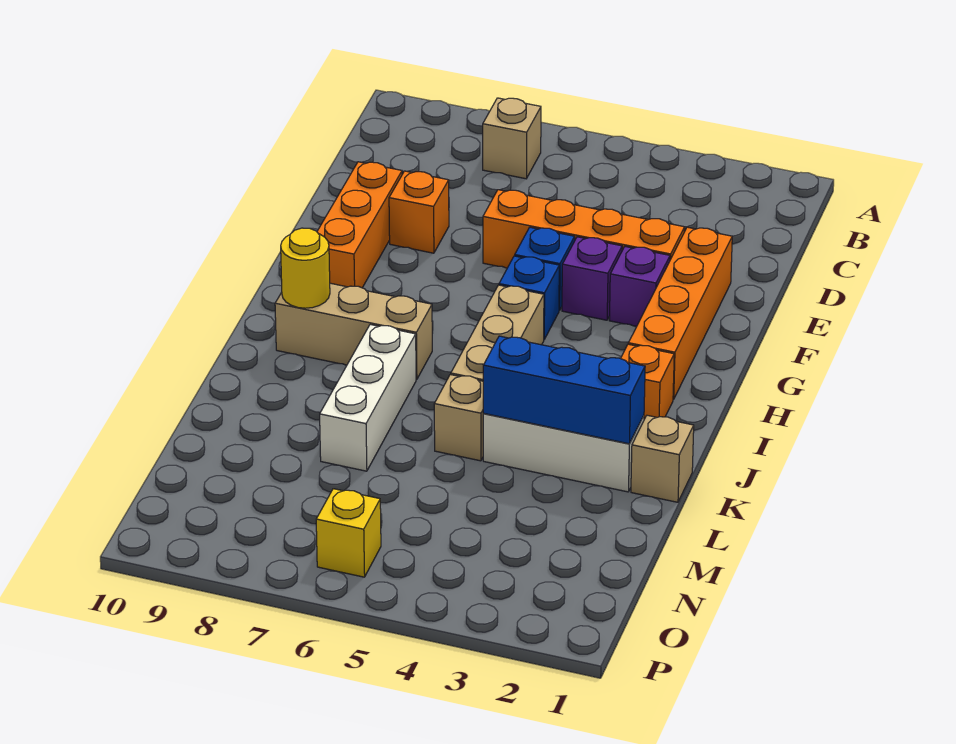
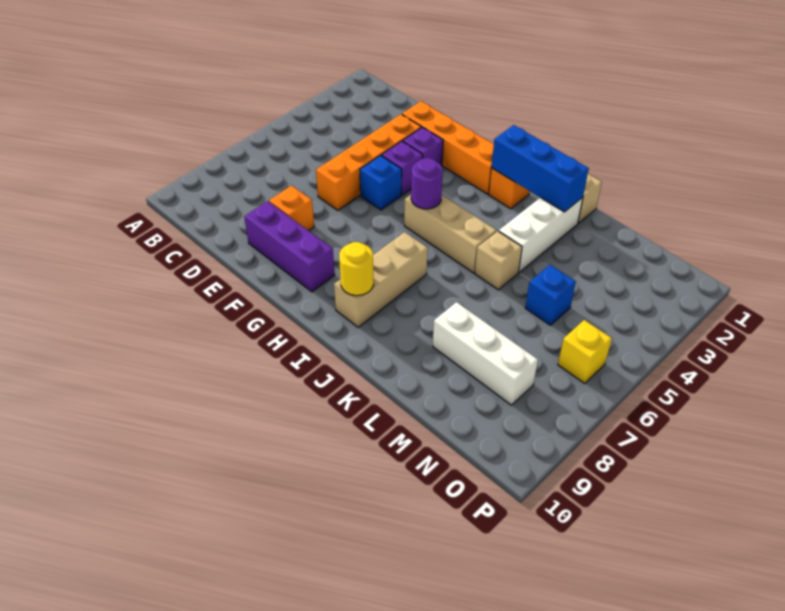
tan brick B7 level 1 -> none
orange brick E9:G9 level 1 -> purple brick E9:G9 level 1
blue brick G5 level 1 -> blue brick M5 level 1
none -> purple round brick H5 level 2
white brick J7:L7 level 1 -> white brick L8:N8 level 1
blue brick K2:K4 level 2 -> blue brick I2:K2 level 2

